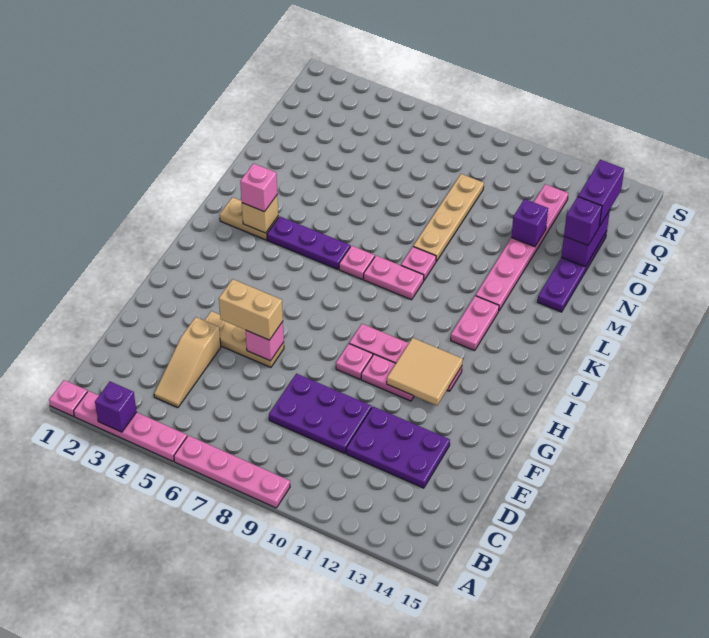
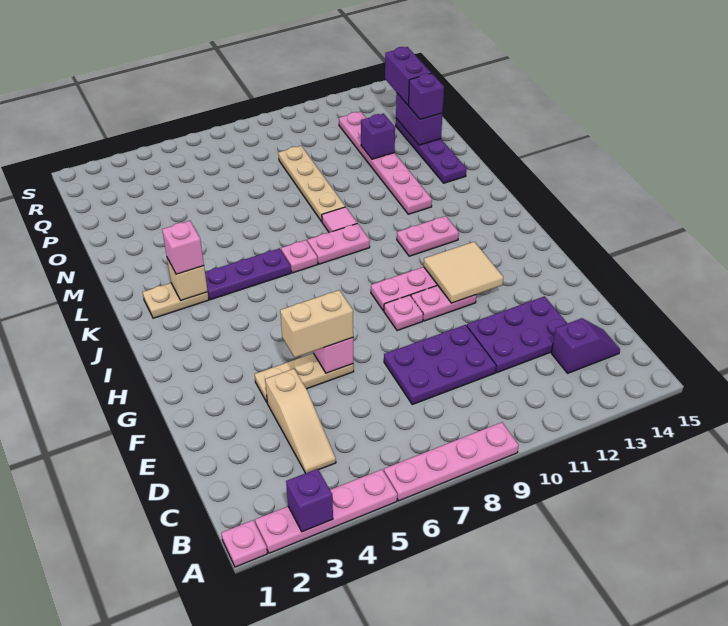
none -> purple slope C13:C14 level 1 top 13
pink plate J12:K12 level 1 -> pink plate J11:J12 level 1
pink plate L9 level 1 -> pink tile L9 level 1

